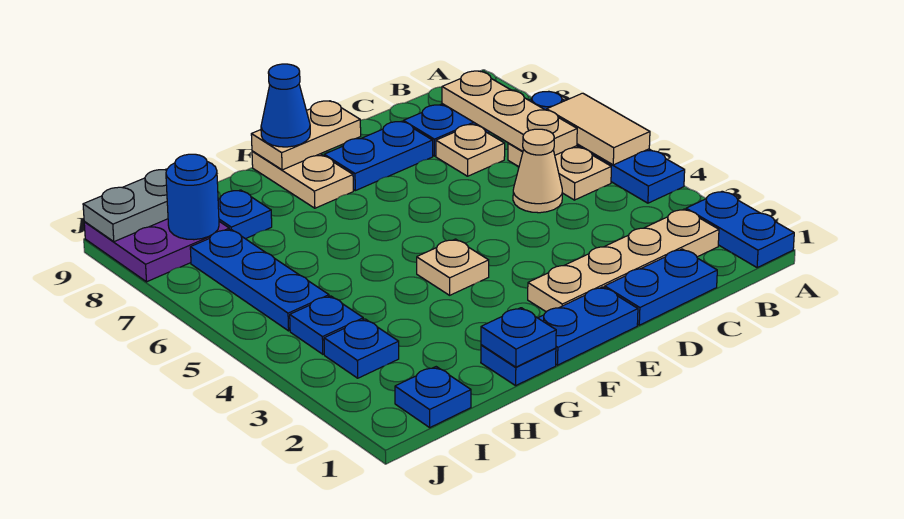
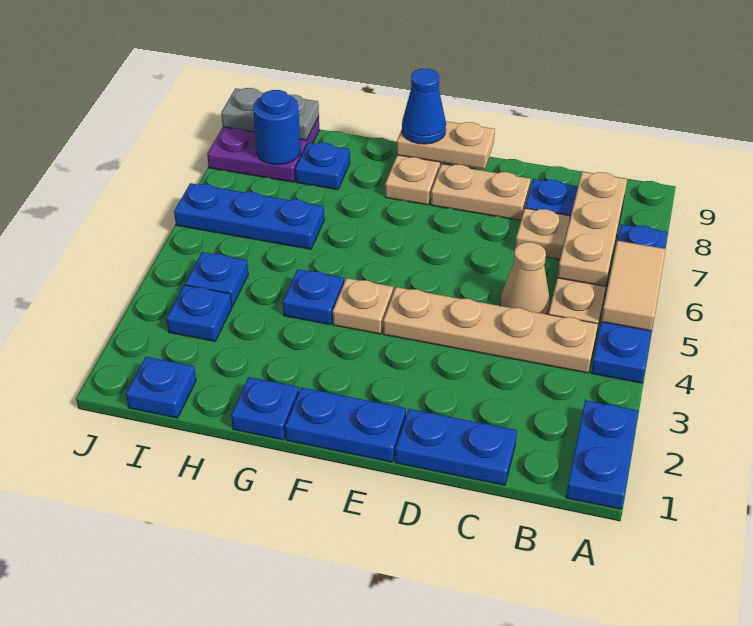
tan plate B2:E2 level 1 -> tan plate B4:E4 level 1
blue plate D8:E8 level 1 -> tan plate D8:E8 level 1
blue plate G1 level 2 -> blue plate G4 level 1
blue plate I5:I7 level 1 -> blue plate H6:J6 level 1

